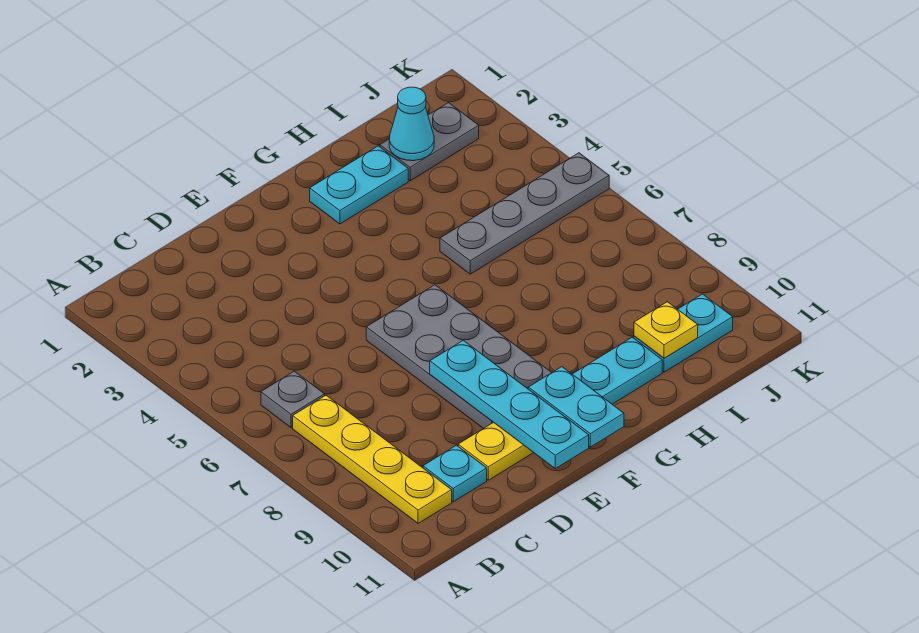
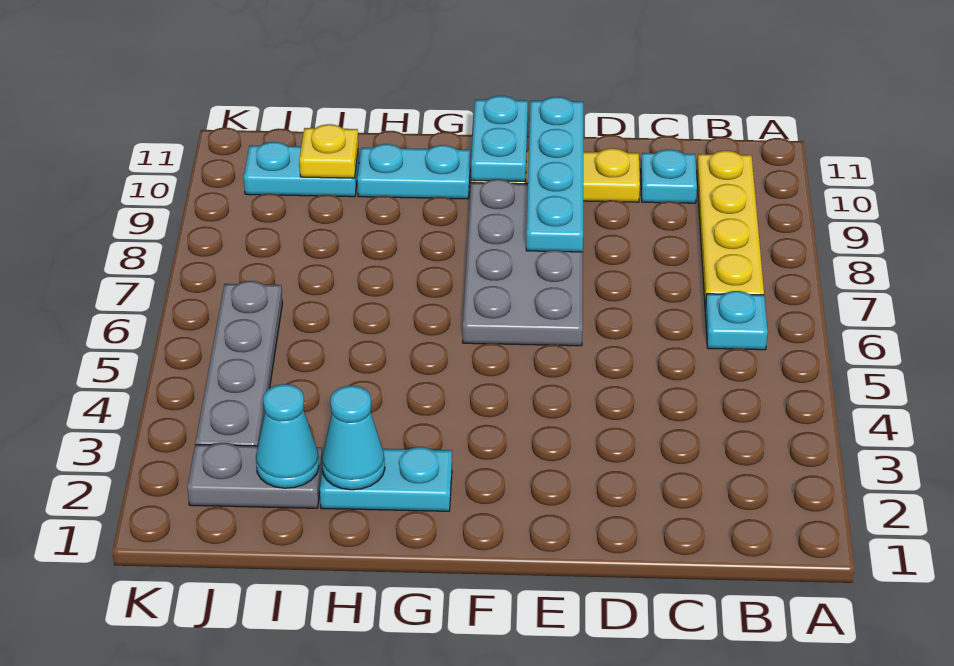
grey plate B6 level 1 -> cyan plate B6 level 1
none -> cyan cone H2 level 2
grey plate H5:K5 level 1 -> grey plate J3:J6 level 1

